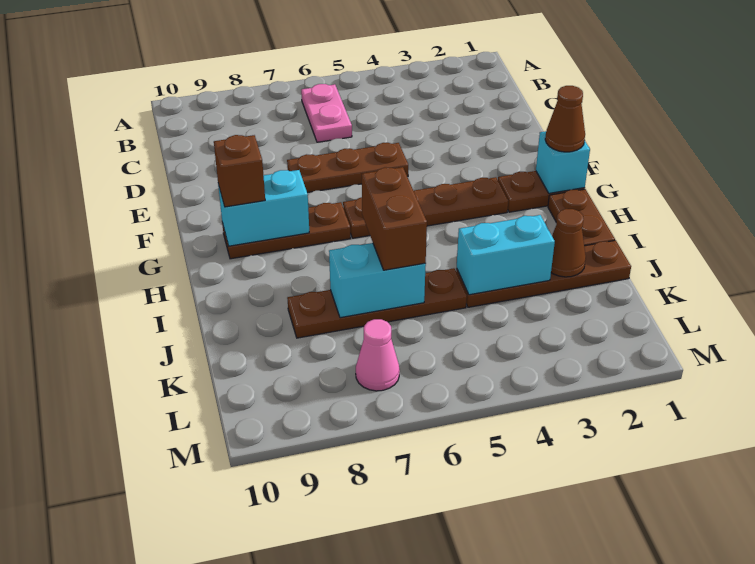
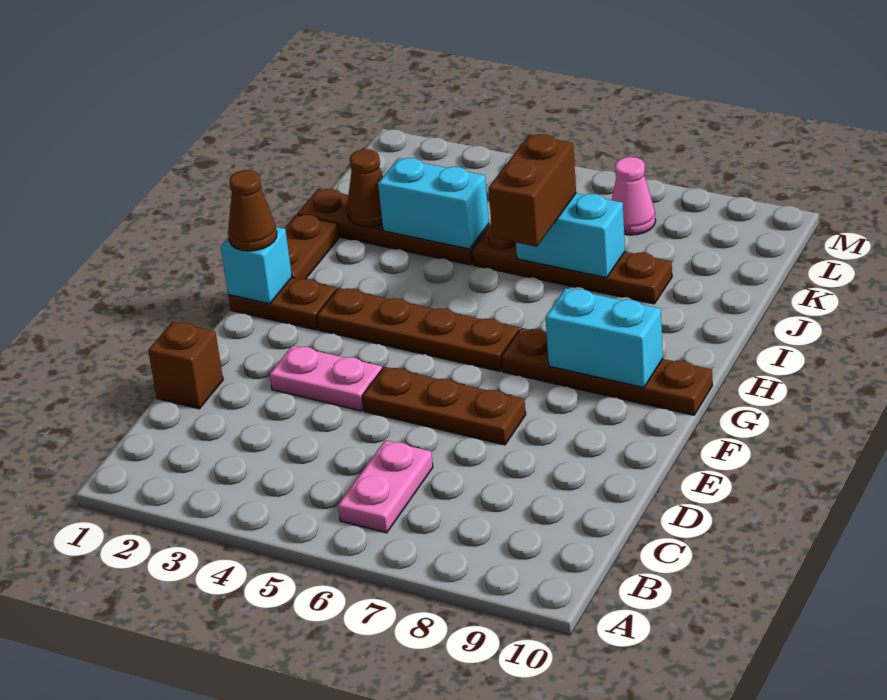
none -> pink plate E3:E4 level 1
brown plate G7:G9 level 1 -> brown plate G7:G10 level 1
brown brick G9 level 3 -> brown brick D1 level 1

